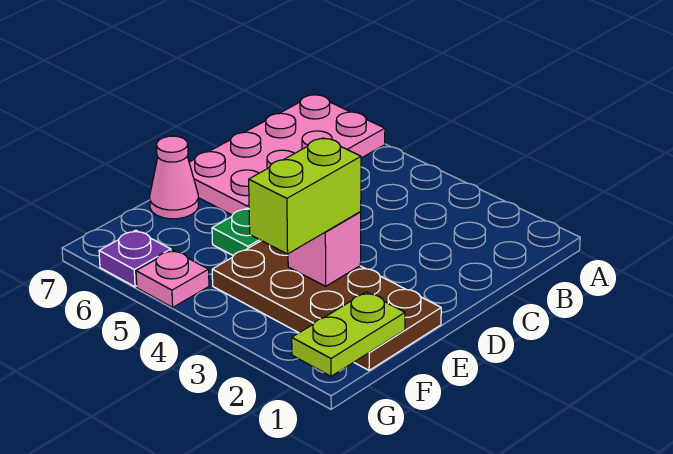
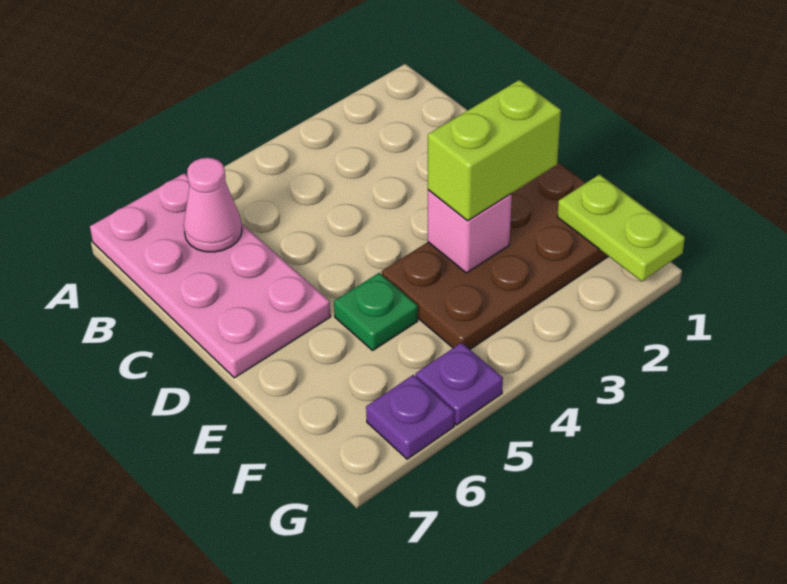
lime brick E3:F3 level 3 -> lime brick E2:E3 level 3
pink cone E7 level 1 -> pink cone B6 level 2
pink plate G5 level 1 -> purple plate G5 level 1

